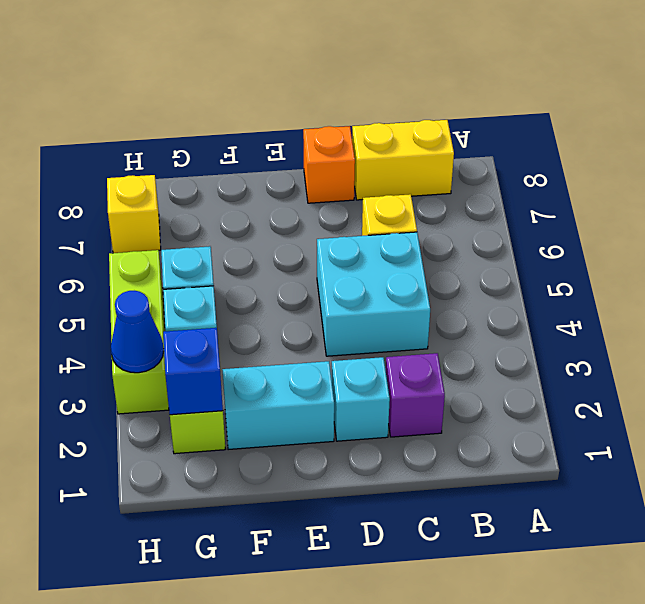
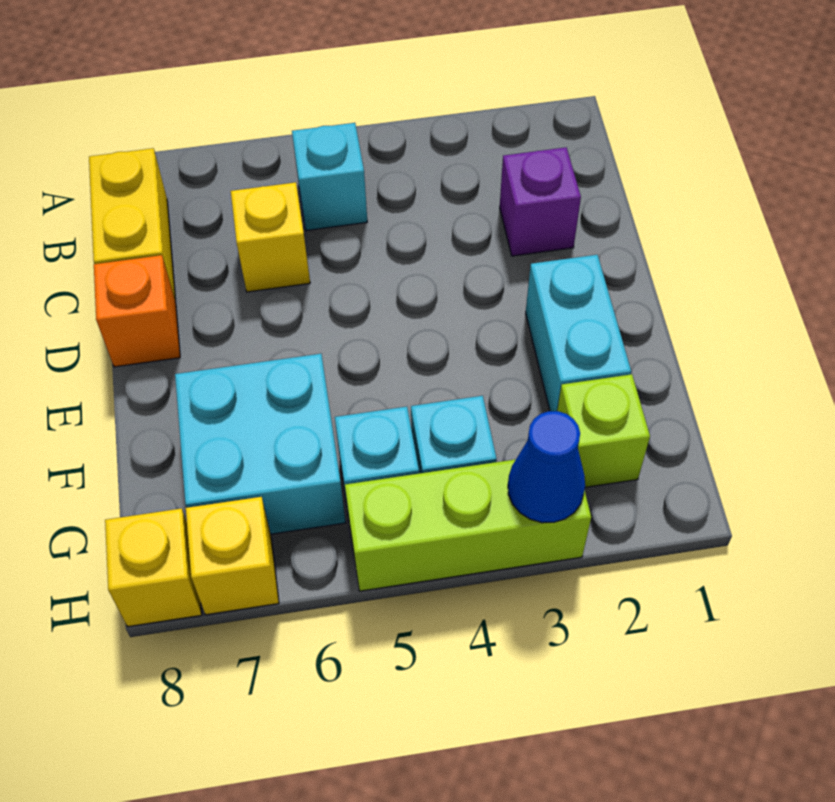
cyan brick C4:D5 level 1 -> cyan brick F6:G7 level 1
cyan brick D2 level 1 -> cyan brick B5 level 1
blue brick G2 level 2 -> none
none -> yellow brick H8 level 1

